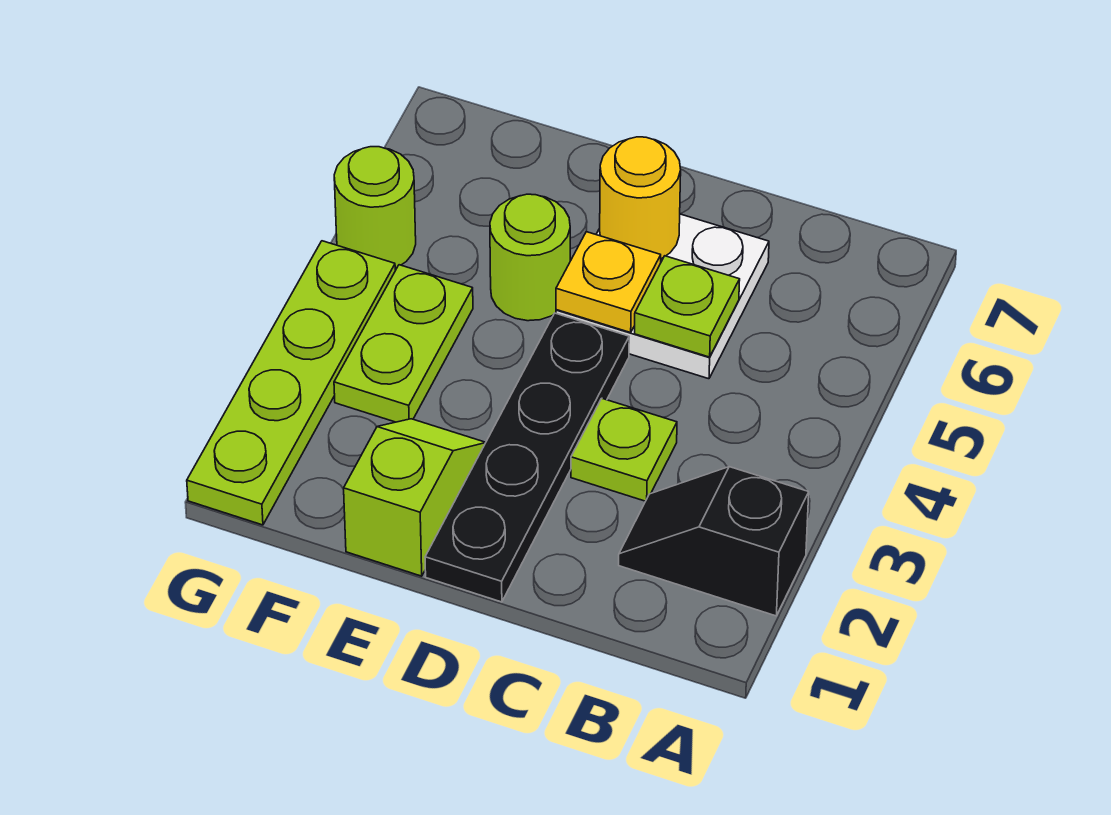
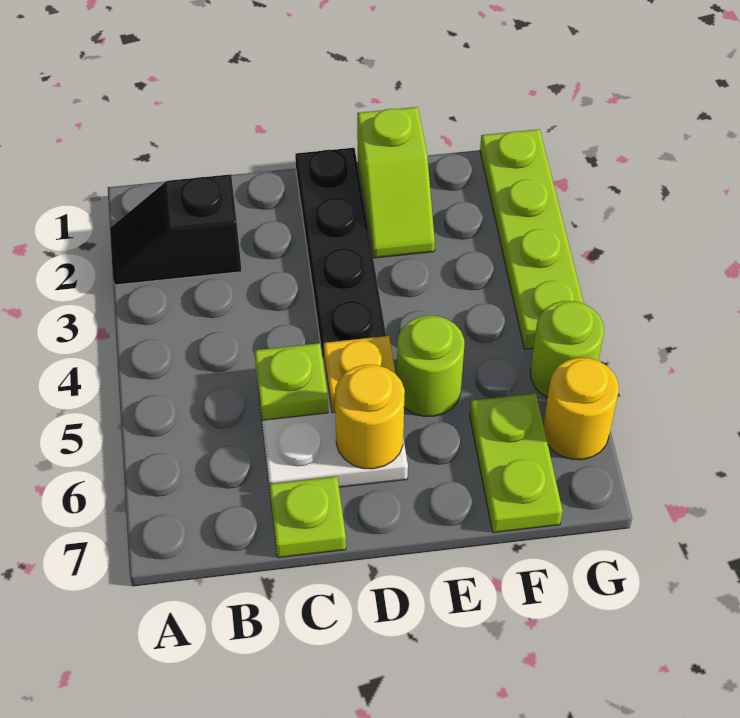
black slope A2:B2 level 1 top A -> black slope A2:B2 level 1 top B
lime plate C3 level 1 -> lime plate C7 level 1
lime plate F3:F4 level 1 -> lime plate F6:F7 level 1
none -> yellow round brick G6 level 1

